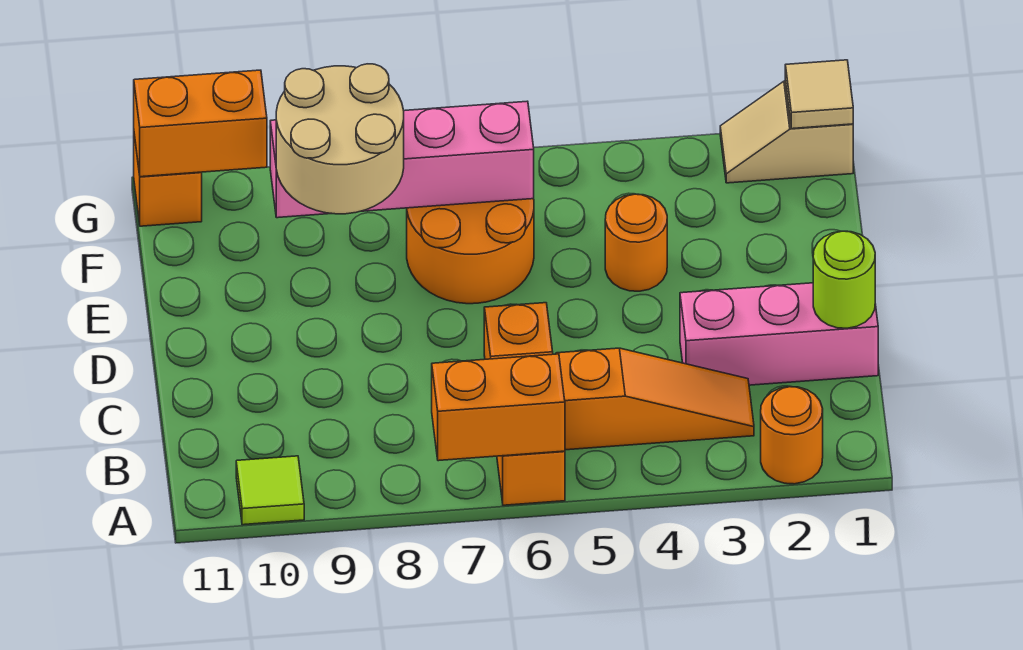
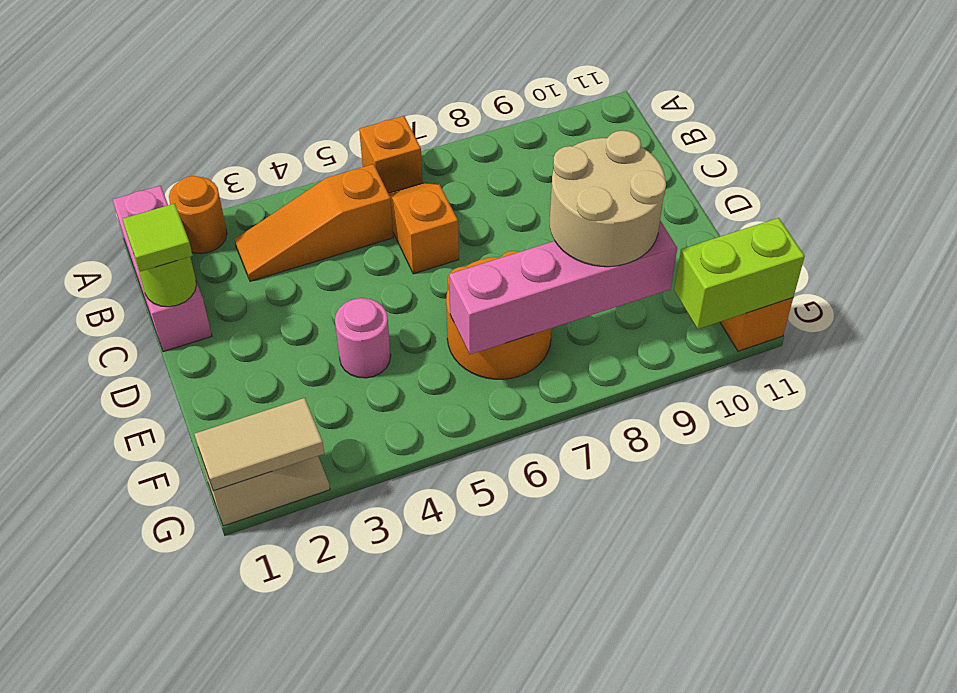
orange brick A6:A7 level 2 -> none
lime tile A10 level 1 -> lime tile C1 level 3
pink brick C1:C3 level 1 -> pink brick A1:C1 level 1
orange round brick E4 level 1 -> pink round brick E4 level 1
tan tile G1 level 2 -> tan tile G1:G2 level 2
orange brick G10:G11 level 2 -> lime brick G10:G11 level 2

